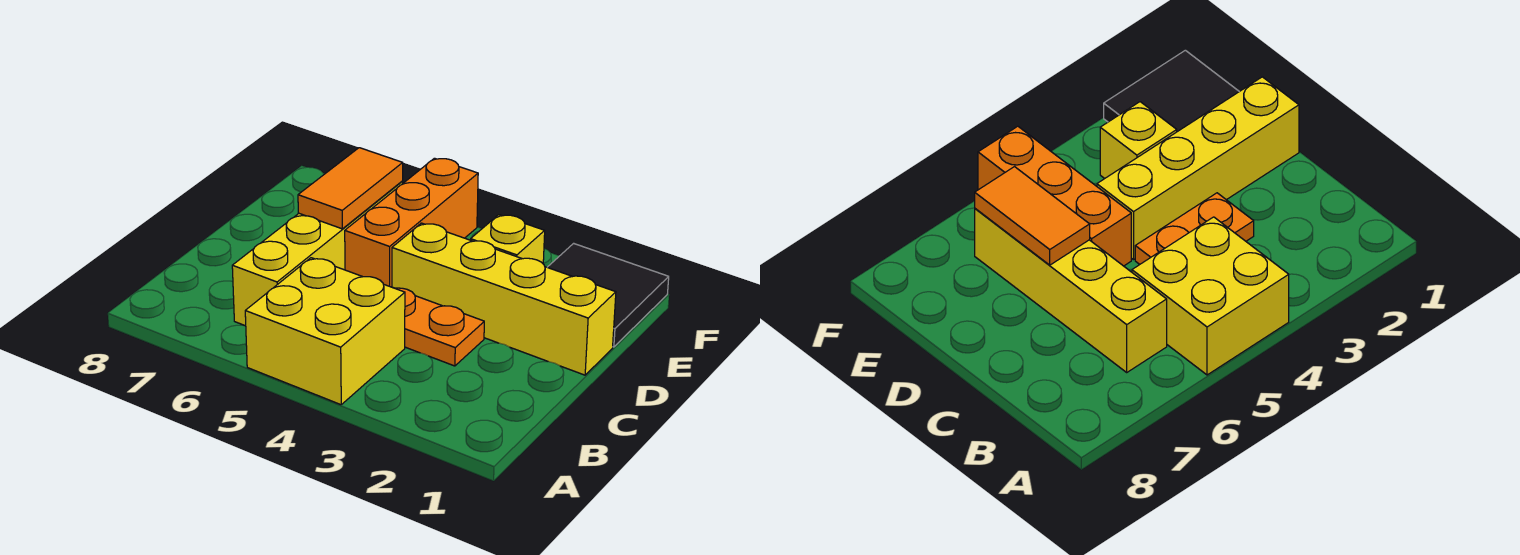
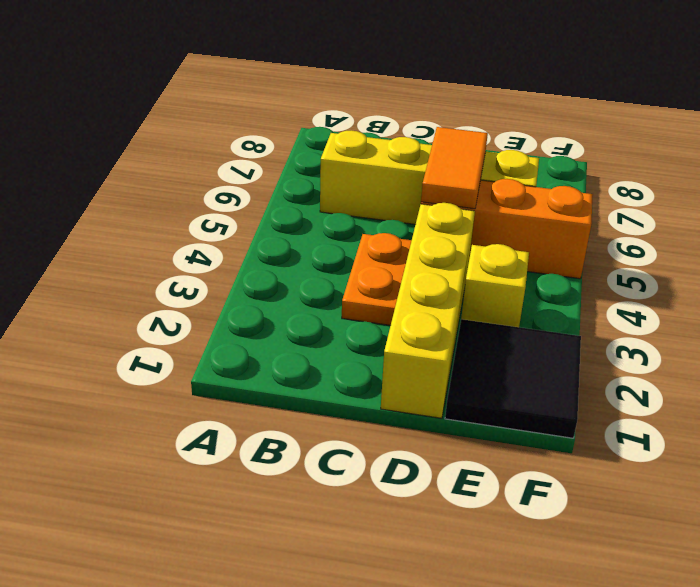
yellow brick A4:B5 level 1 -> none
orange tile D6:E6 level 2 -> orange tile D5:D6 level 2

